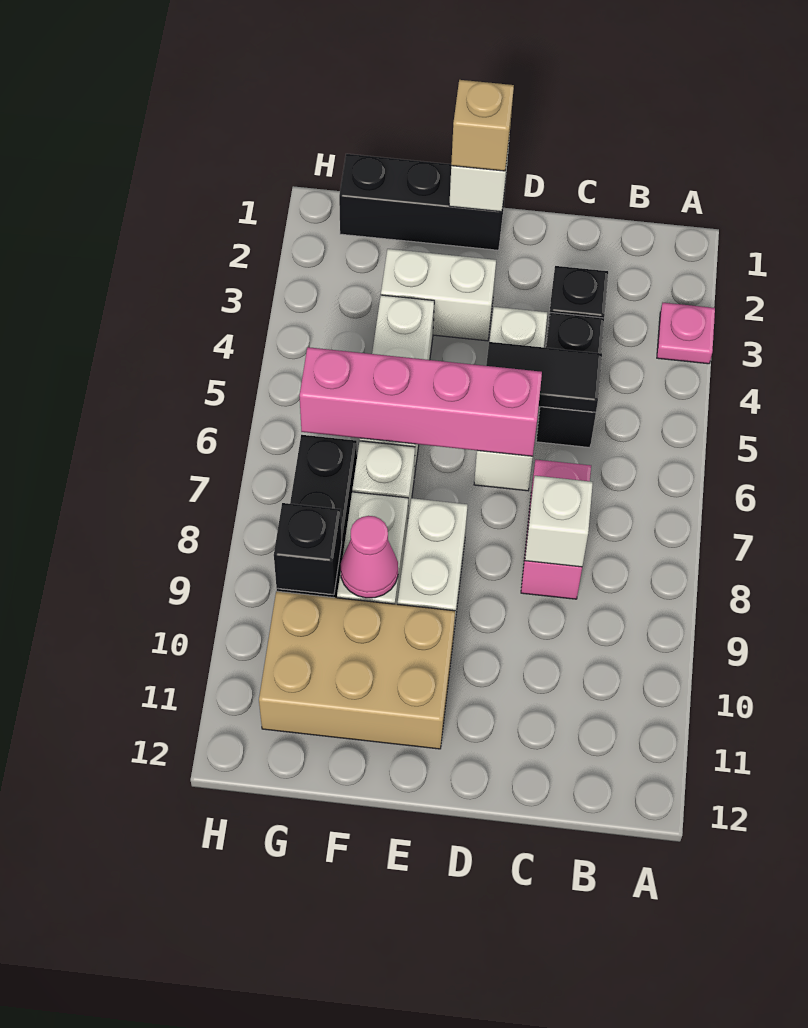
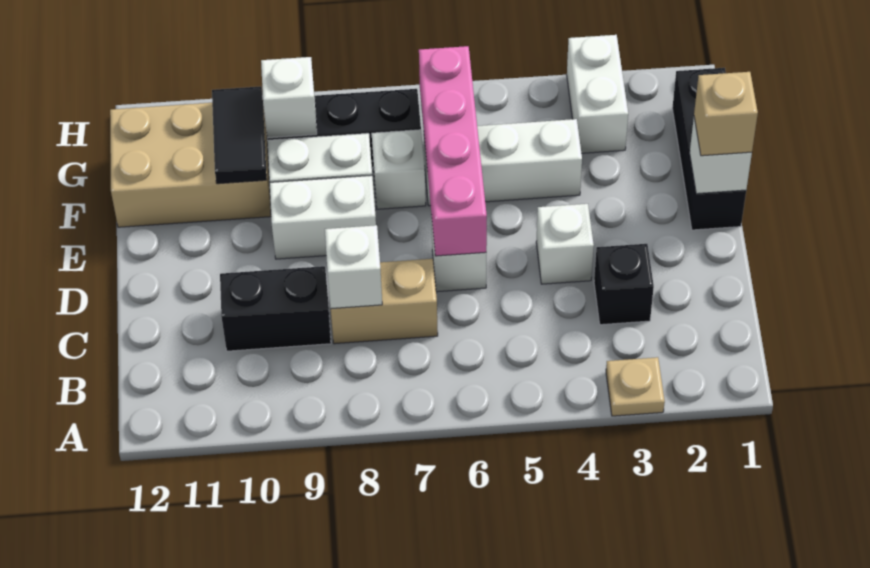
pink plate A3 level 1 -> tan plate A3 level 1
black brick C4:C5 level 1 -> black brick C9:C10 level 1
black tile C5:D5 level 2 -> black tile F10:G10 level 2
pink brick C7:C8 level 1 -> tan brick C7:C8 level 1
white brick E3:F3 level 1 -> white brick G3:H3 level 1
tan brick E10:G11 level 1 -> tan brick F10:G12 level 1
pink cone F9 level 2 -> none
black brick G9 level 2 -> white brick G9 level 2

